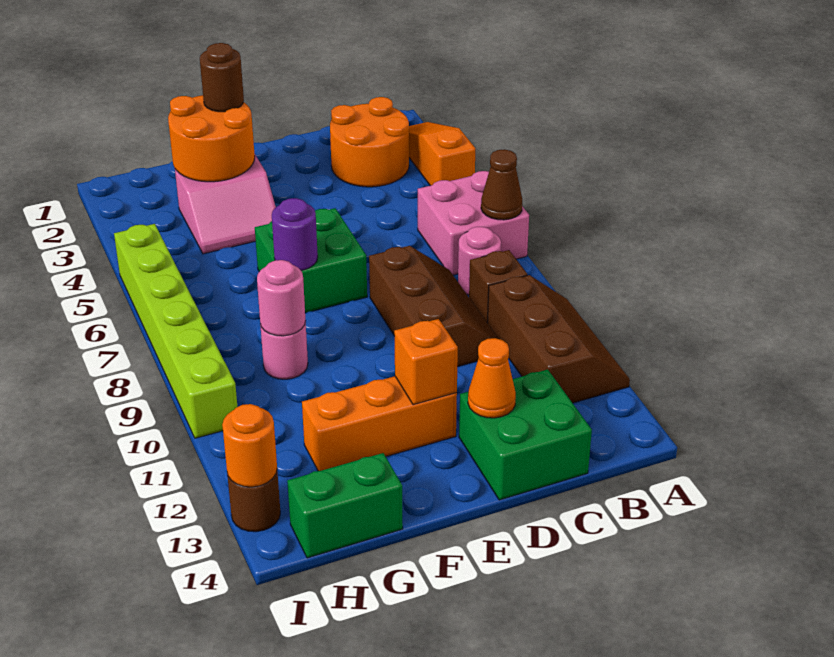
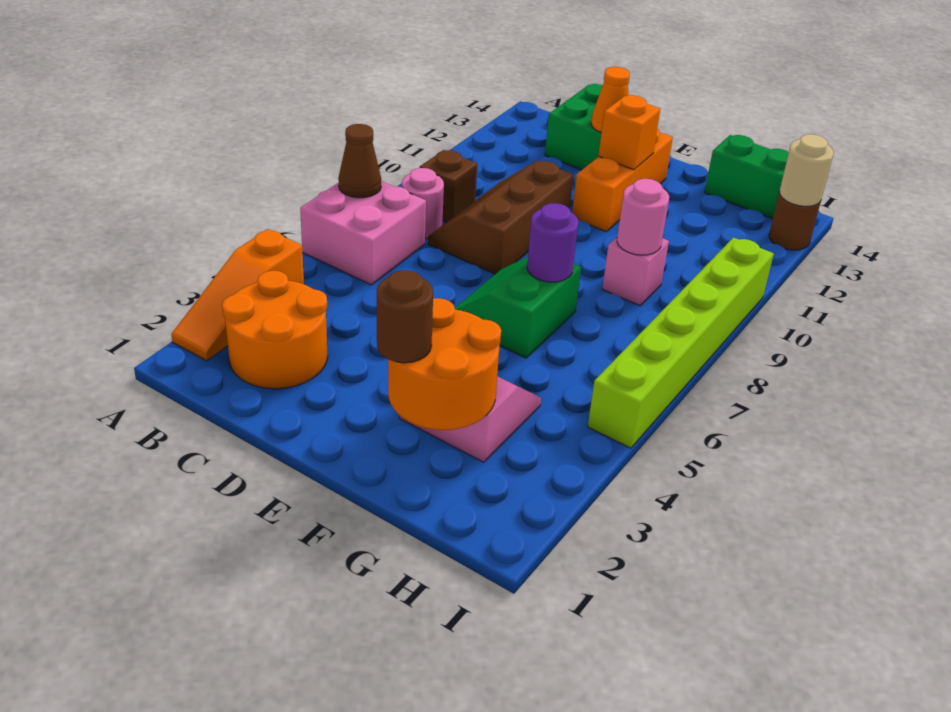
brown slope A10:B12 level 1 top B -> none
green brick E6:F7 level 1 -> green slope E6:F7 level 1 top F
orange brick E12:G12 level 1 -> orange brick E11:E13 level 1
pink round brick G9 level 1 -> pink brick G9 level 1
orange round brick I13 level 2 -> tan round brick I13 level 2

